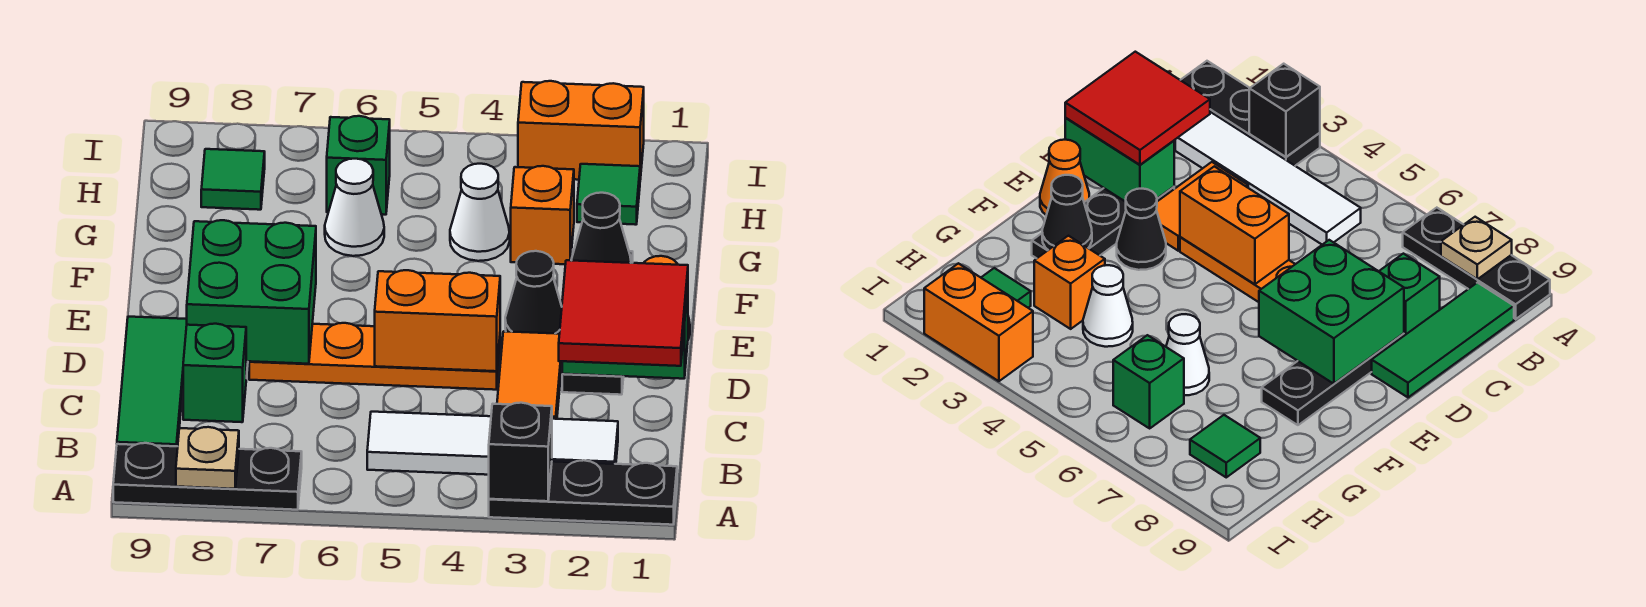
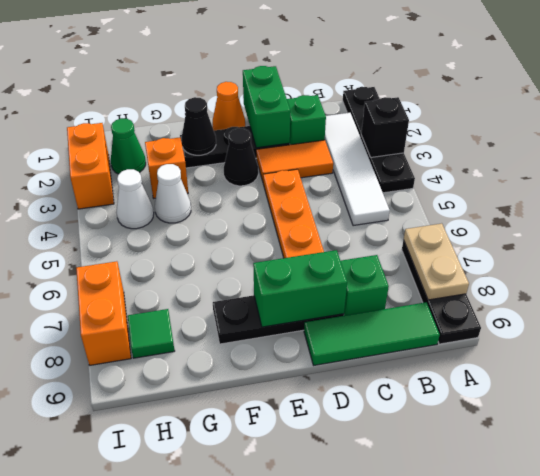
black plate A1:A3 level 1 -> black plate A1:A4 level 1
tan plate A8 level 2 -> tan plate A7:A8 level 2
red tile C1:D2 level 3 -> none
orange brick D4:D5 level 2 -> orange brick I7:I8 level 1
green brick D7:E8 level 2 -> green brick D8:E8 level 2
white cone G6 level 1 -> white cone H4 level 1
green tile H2 level 1 -> green cone H2 level 1
green brick H6 level 1 -> green brick C2 level 1

